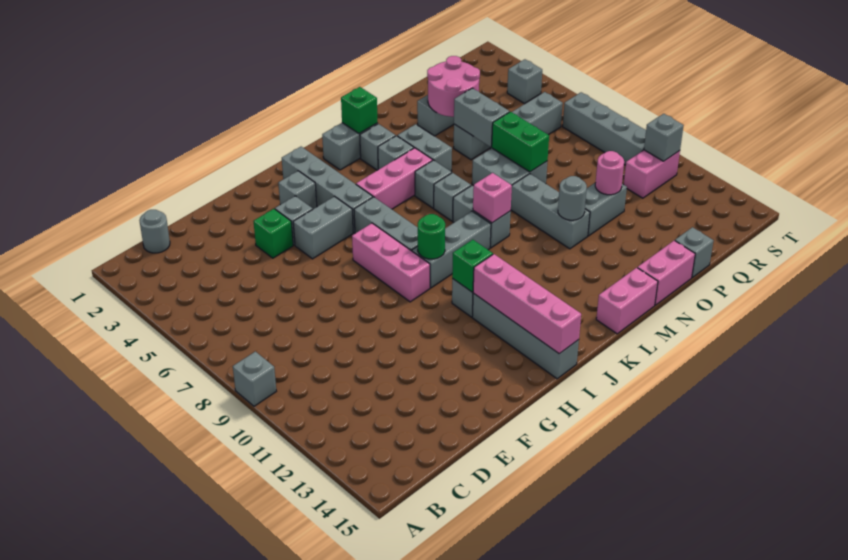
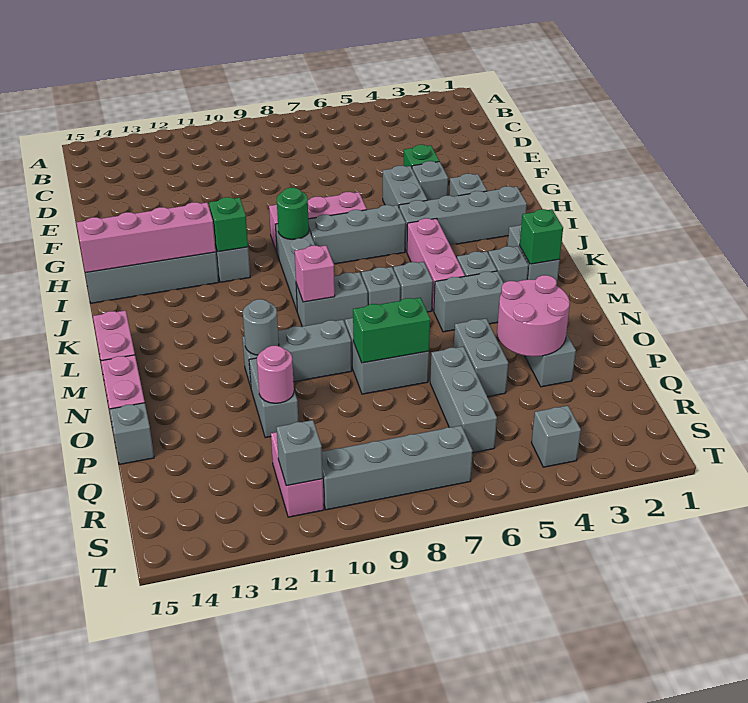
grey brick A9 level 1 -> none
grey round brick C1 level 1 -> none
grey brick O5:O6 level 2 -> none

